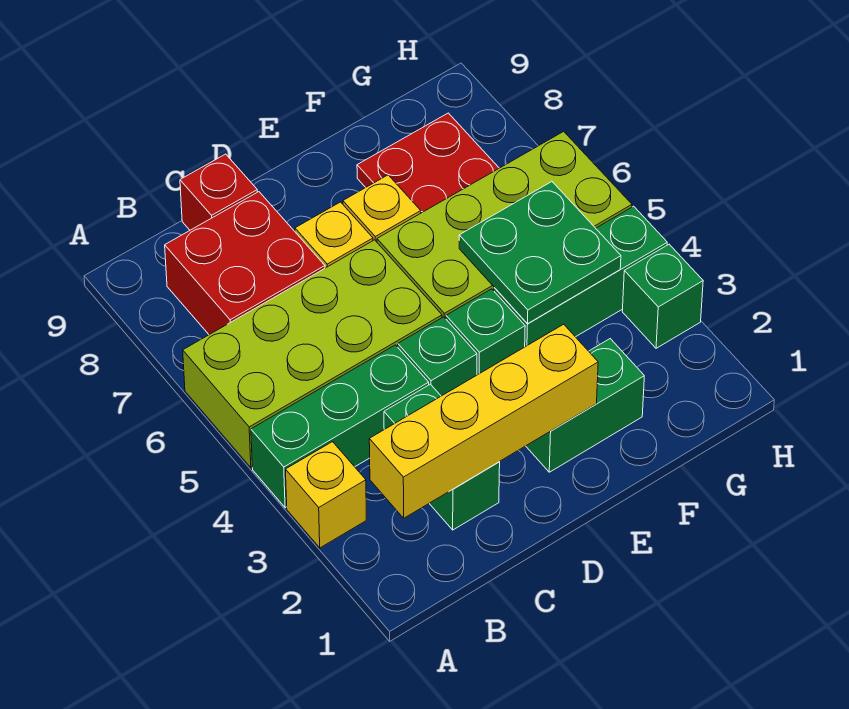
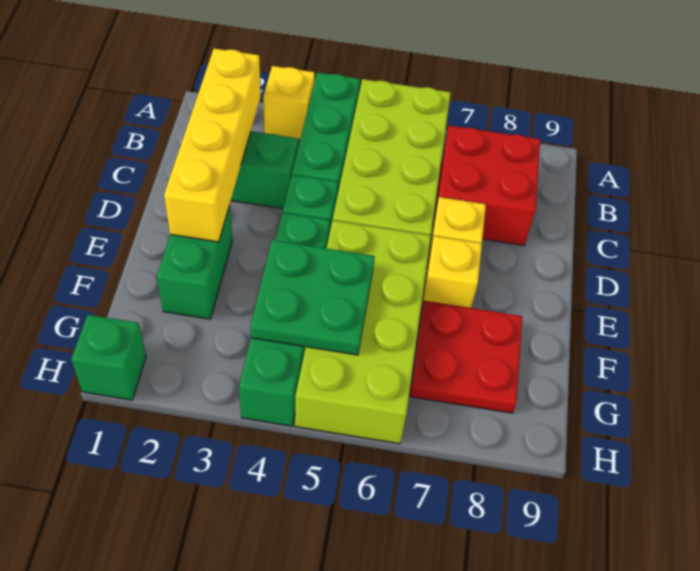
red brick C9 level 1 -> none
green brick H3 level 1 -> green brick H1 level 1

